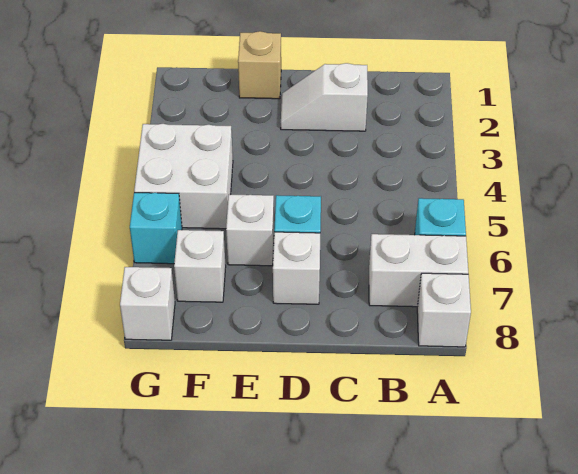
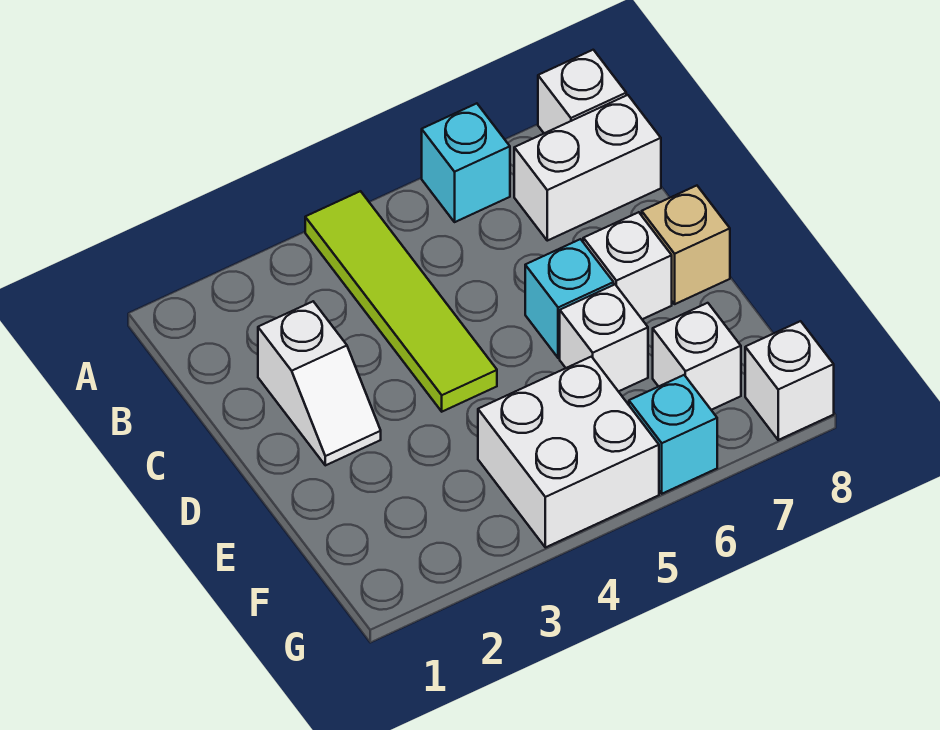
none -> lime tile A4:D4 level 1
white brick A7:B7 level 1 -> white brick B7:B8 level 1
tan brick E1 level 1 -> tan brick D8 level 1

